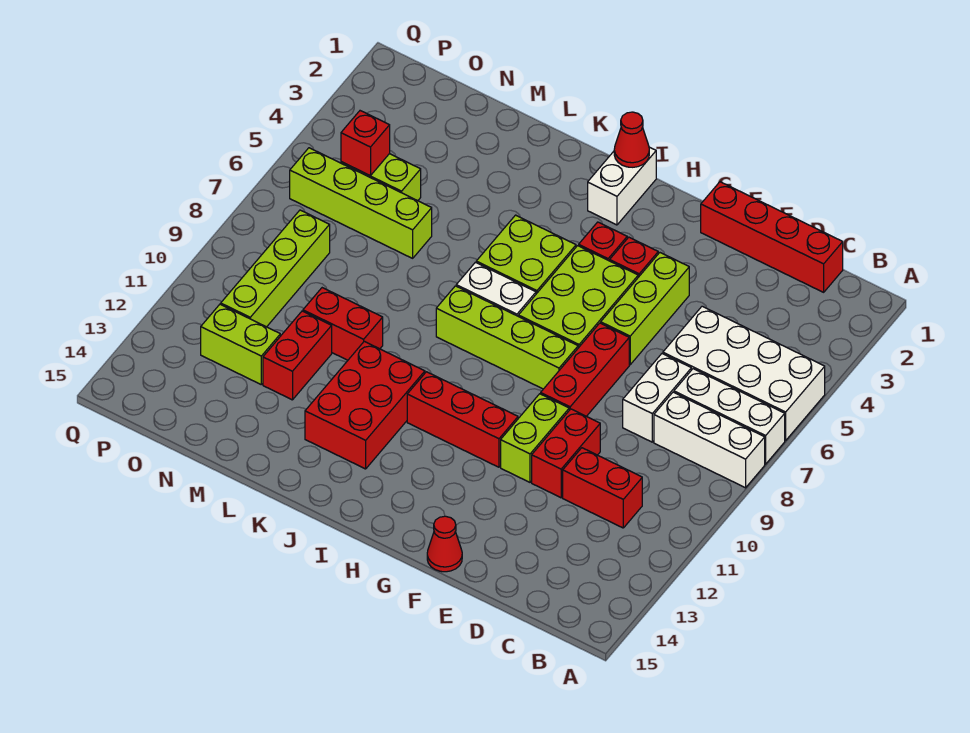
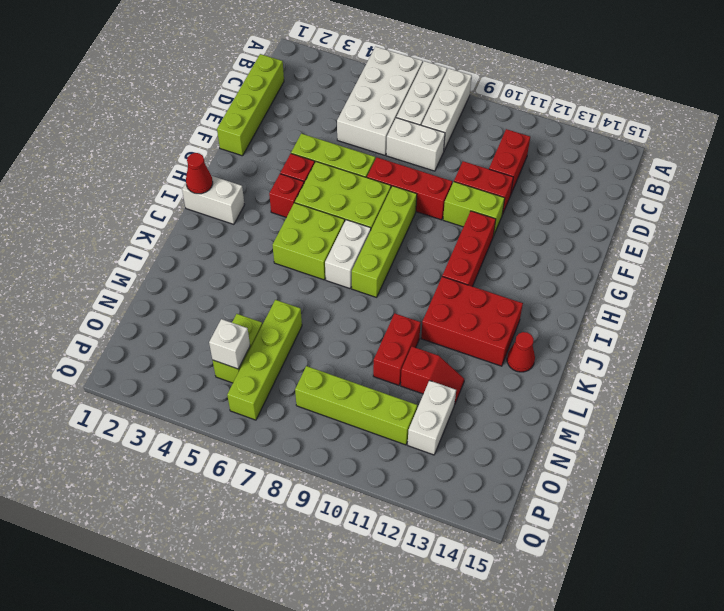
red brick C1:F1 level 1 -> lime brick C1:F1 level 1
red cone F15 level 1 -> red cone K14 level 1
red brick M11:M12 level 1 -> red slope M11:M12 level 1 top 11
lime brick N12:O12 level 1 -> white brick N12:O12 level 1
red brick O5 level 2 -> white brick O5 level 2

